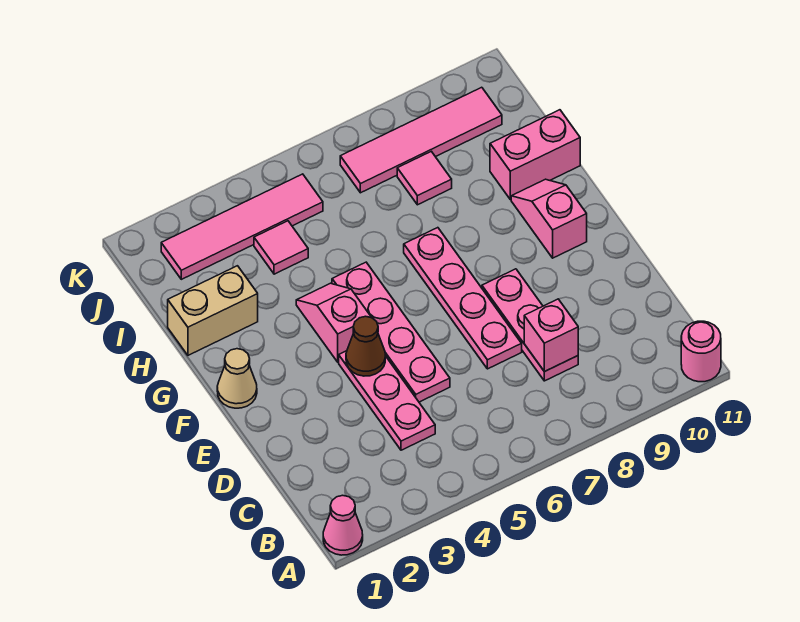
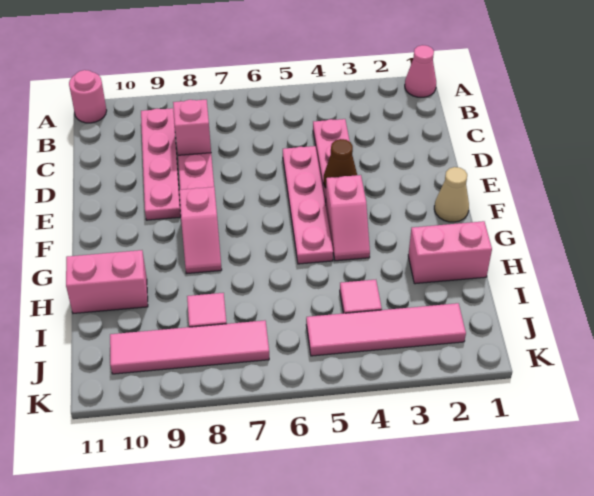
pink plate D7:G7 level 1 -> pink plate B9:E9 level 1
pink slope F10:G10 level 1 top F -> pink slope F8:G8 level 1 top F
tan brick H1:H2 level 1 -> pink brick H1:H2 level 1

